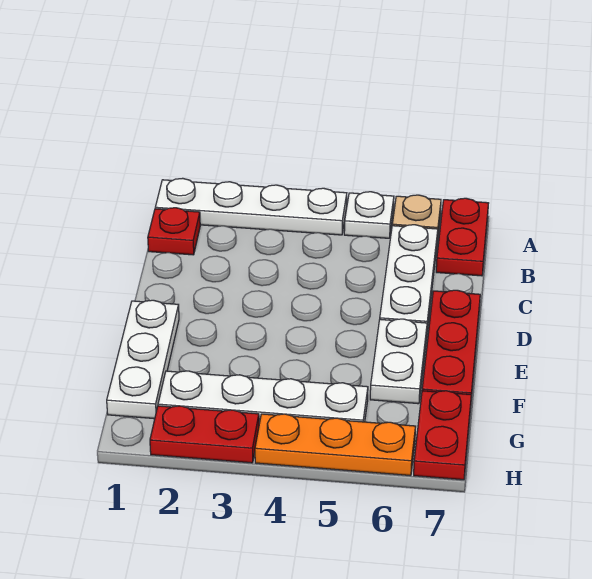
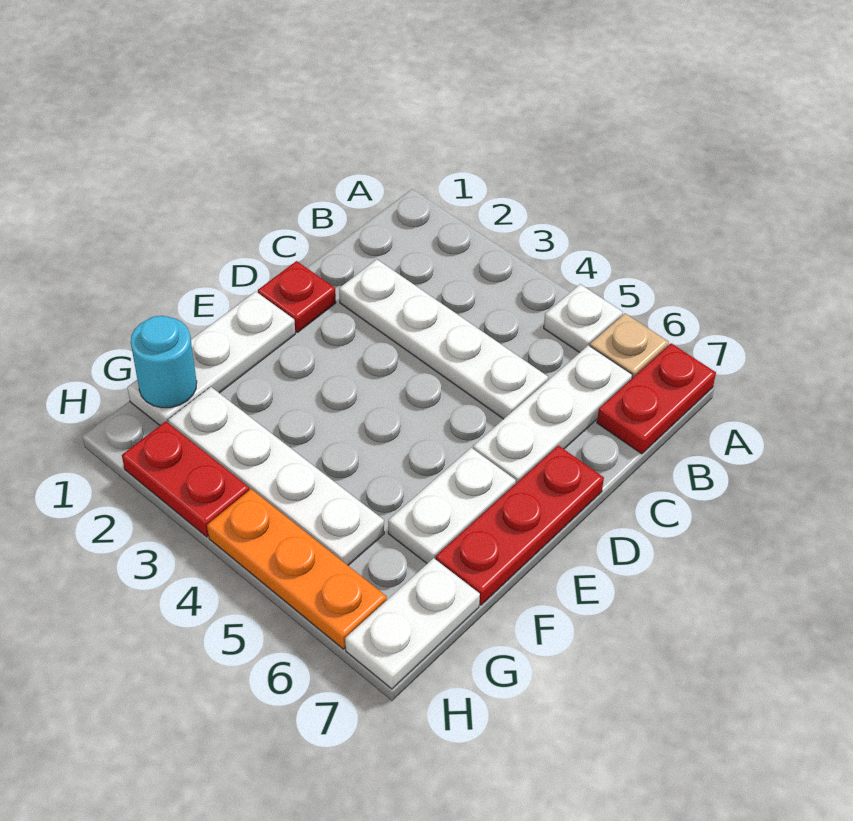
white plate A1:A4 level 1 -> white plate C2:C5 level 1
red plate B1 level 1 -> red plate D1 level 1
none -> cyan round brick G1 level 2
red plate G7:H7 level 1 -> white plate G7:H7 level 1

